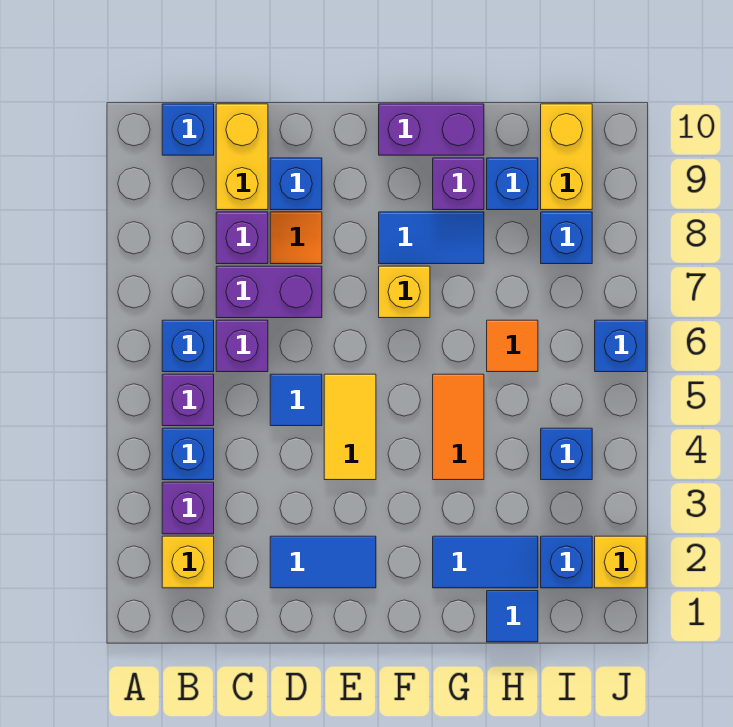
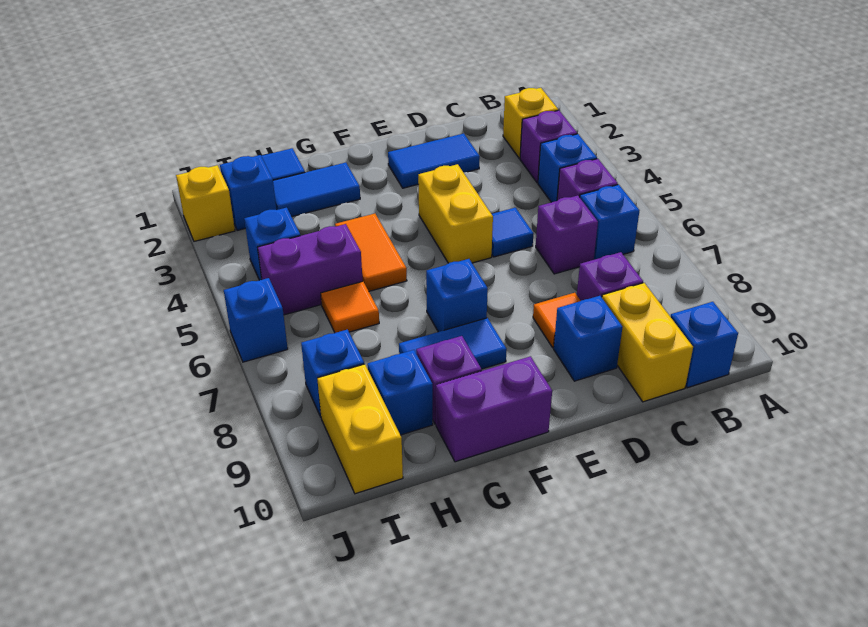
purple brick C7:D7 level 1 -> purple brick H5:I5 level 1
yellow tile E4:E5 level 1 -> yellow brick E4:E5 level 1
yellow brick F7 level 1 -> blue brick F7 level 1

